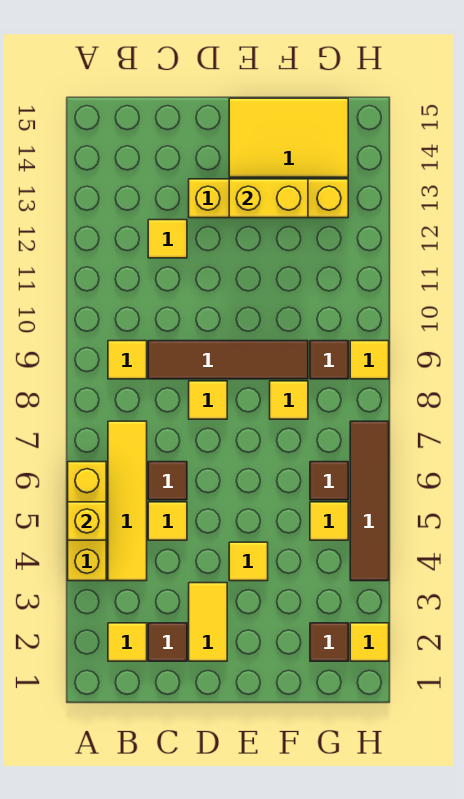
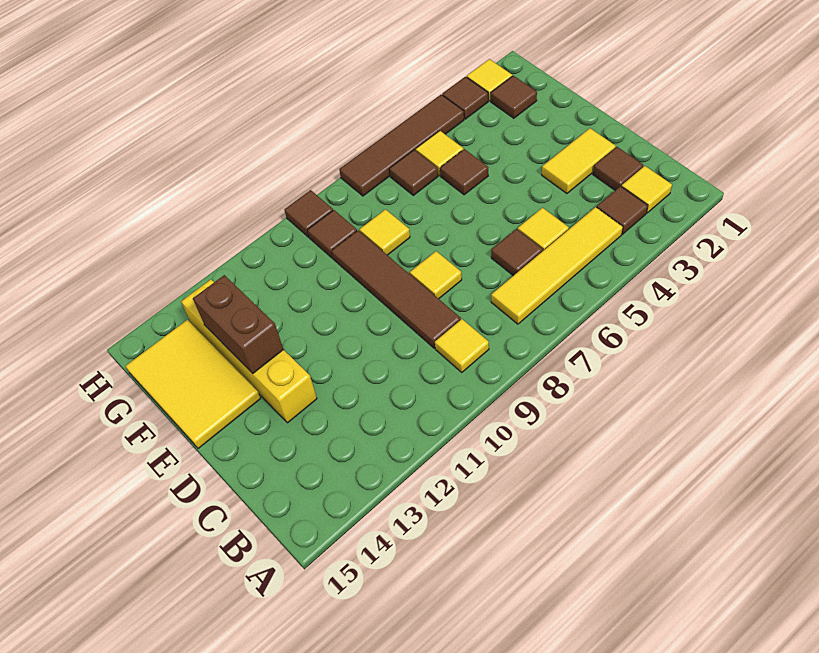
yellow brick A4:A6 level 1 -> none
yellow brick A5 level 2 -> none
none -> brown tile B3 level 1
yellow tile C12 level 1 -> none
yellow tile E4 level 1 -> none
yellow brick E13:F13 level 2 -> brown brick E13:F13 level 2
none -> brown tile F5 level 1
none -> brown tile H3 level 1
yellow tile H9 level 1 -> brown tile H9 level 1

